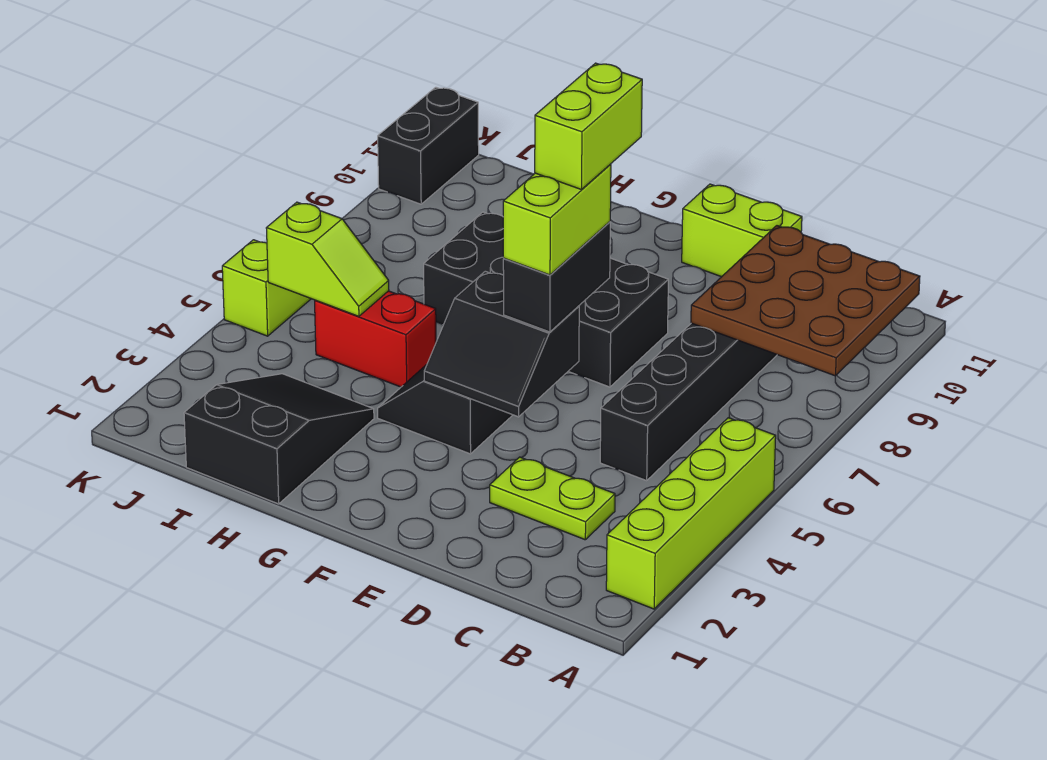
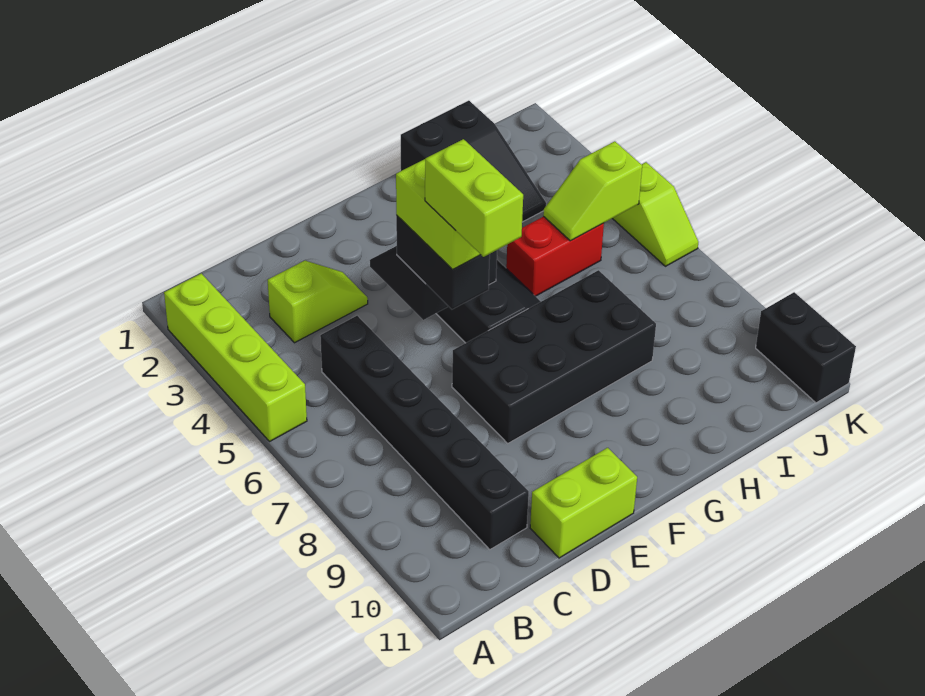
brown plate A8:C10 level 2 -> none
lime plate C3:D3 level 1 -> lime slope C3:D3 level 1 top C

